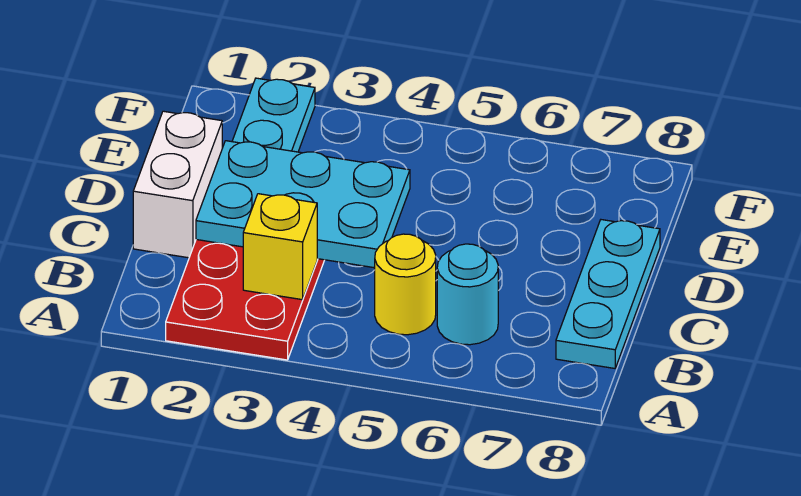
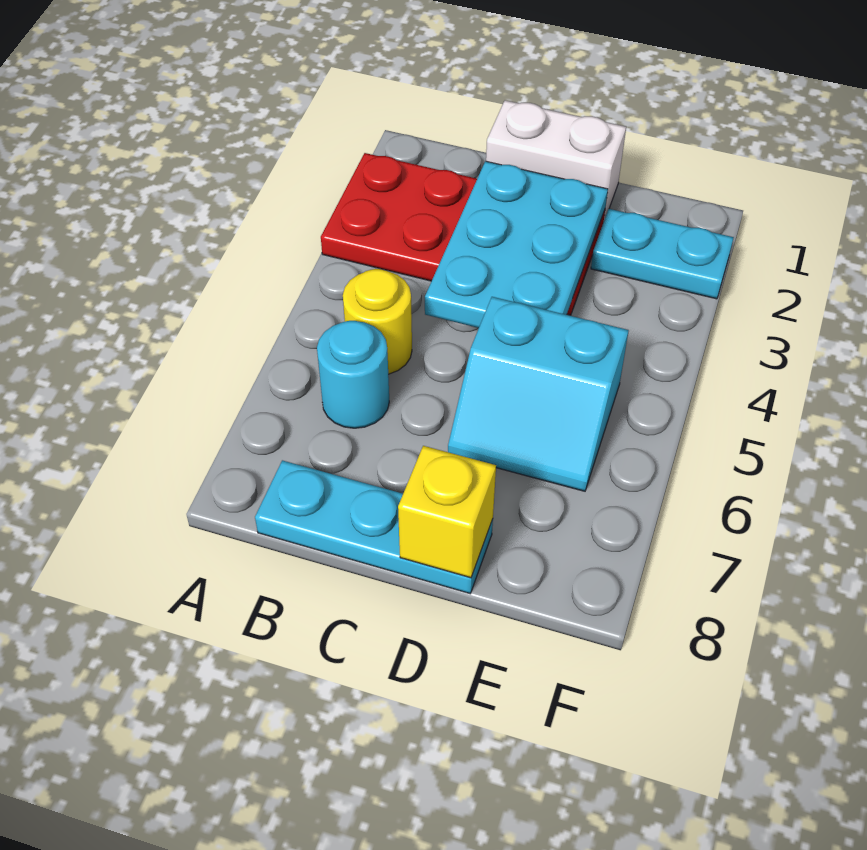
yellow brick B3 level 2 -> yellow brick D8 level 2
none -> cyan slope D5:E6 level 1 top 5

